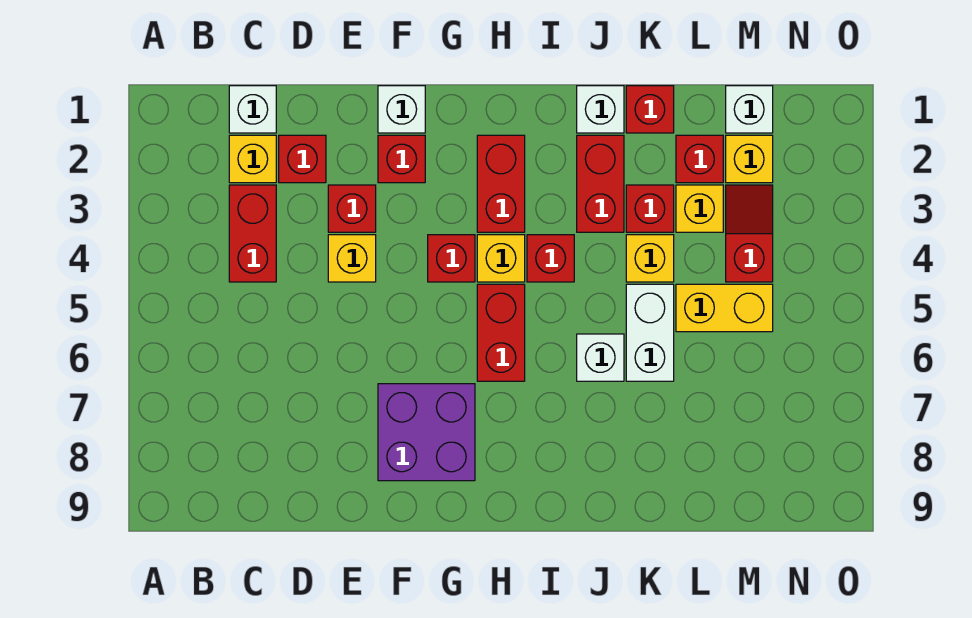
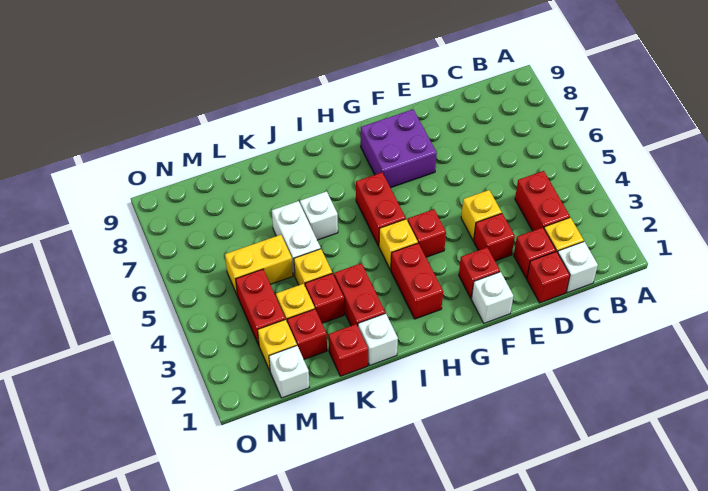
red brick I4 level 1 -> red brick D1 level 1
red slope M3:M4 level 1 top 4 -> red brick M3:M4 level 1

